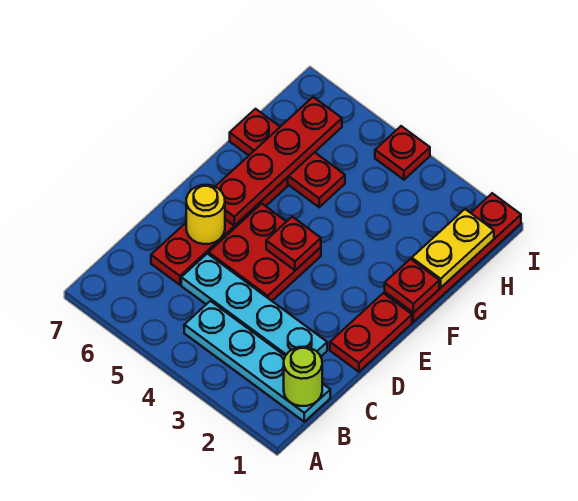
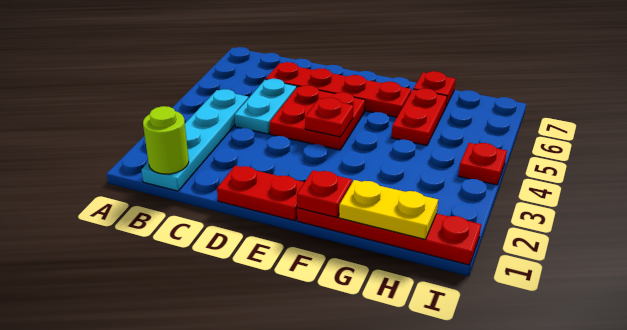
cyan plate C2:C5 level 1 -> cyan plate C4:C5 level 1
yellow round brick D6 level 2 -> none
red plate E6:H6 level 2 -> none

